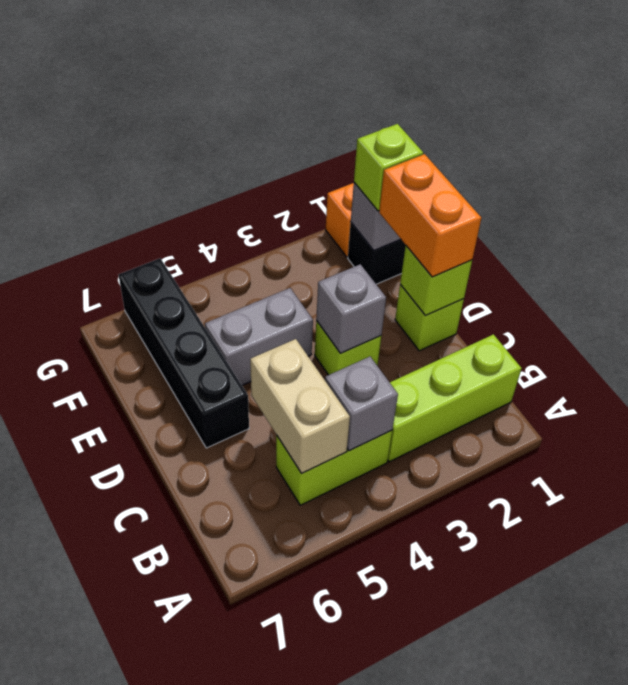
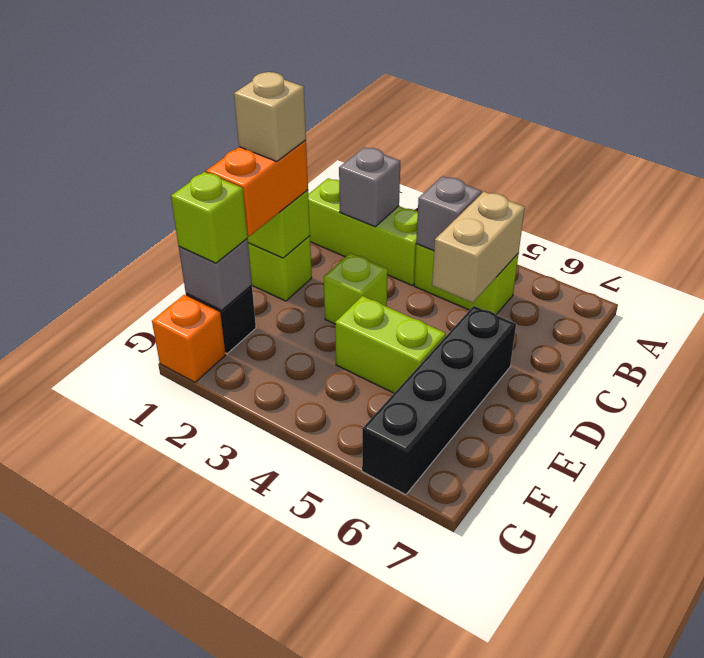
none -> tan brick D1 level 4
grey brick D3 level 2 -> grey brick B2 level 2
grey brick E4:E5 level 1 -> lime brick E4:E5 level 1

